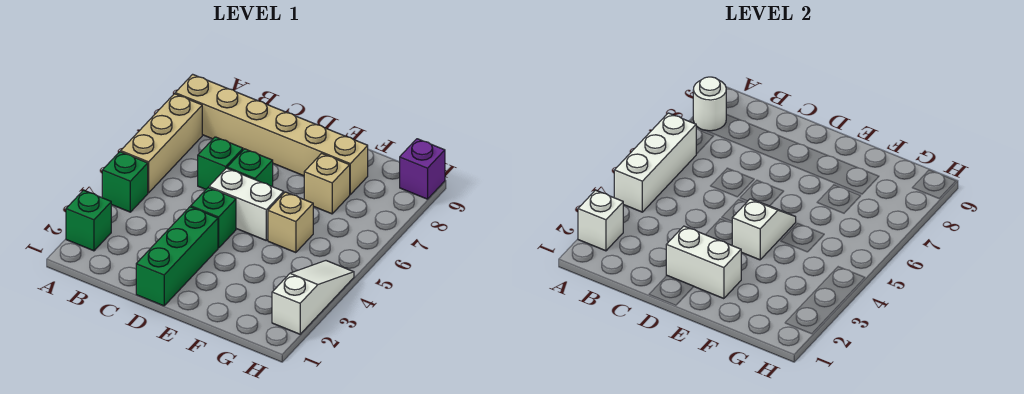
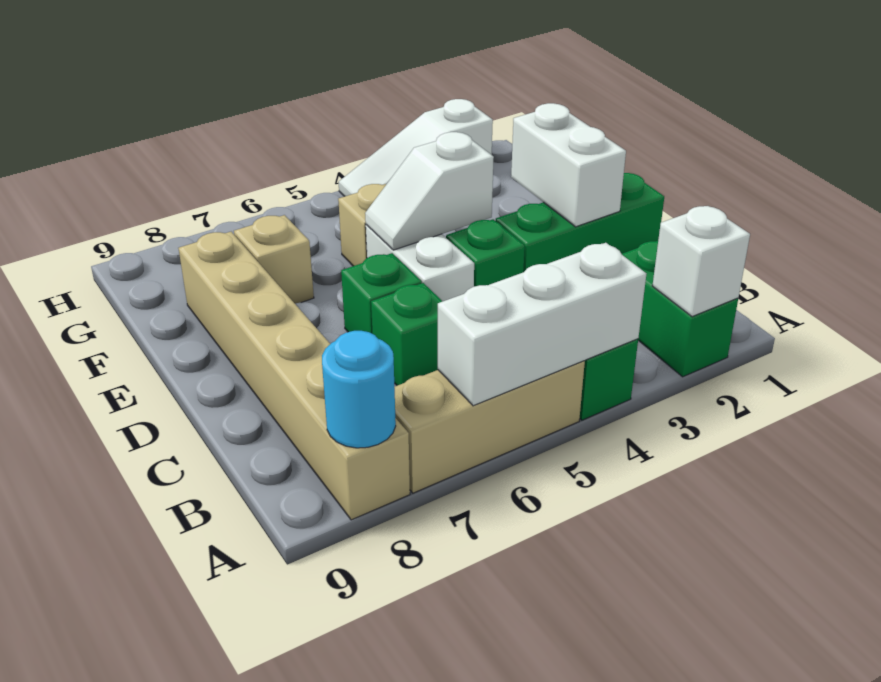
green brick A2 level 1 -> green brick A2:B2 level 1
white round brick A8 level 2 -> cyan round brick A8 level 2
purple brick H9 level 1 -> none

